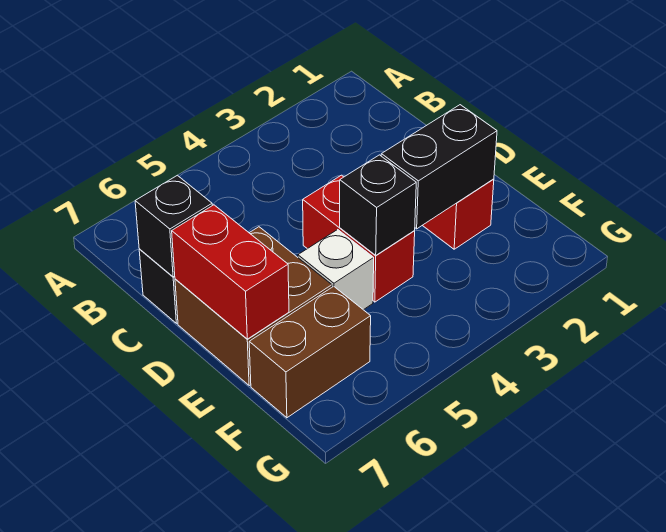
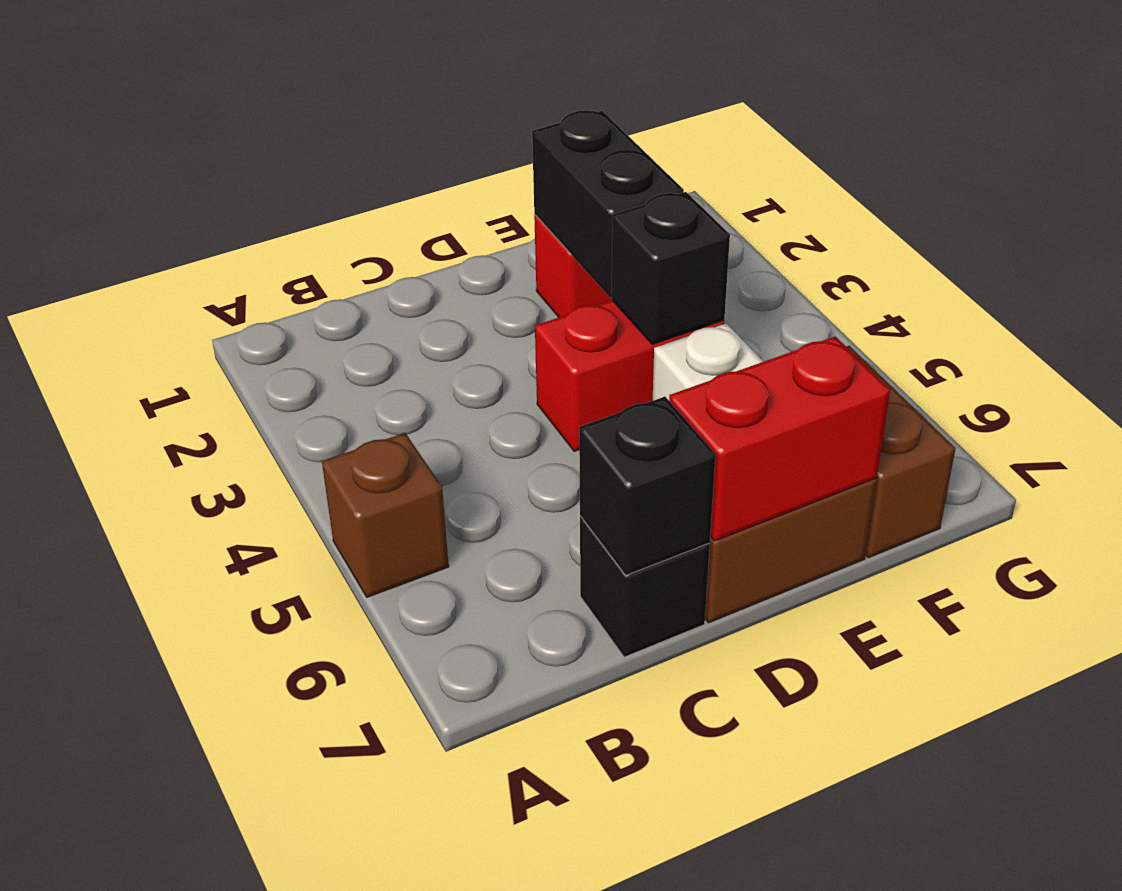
none -> brown brick A5 level 1

